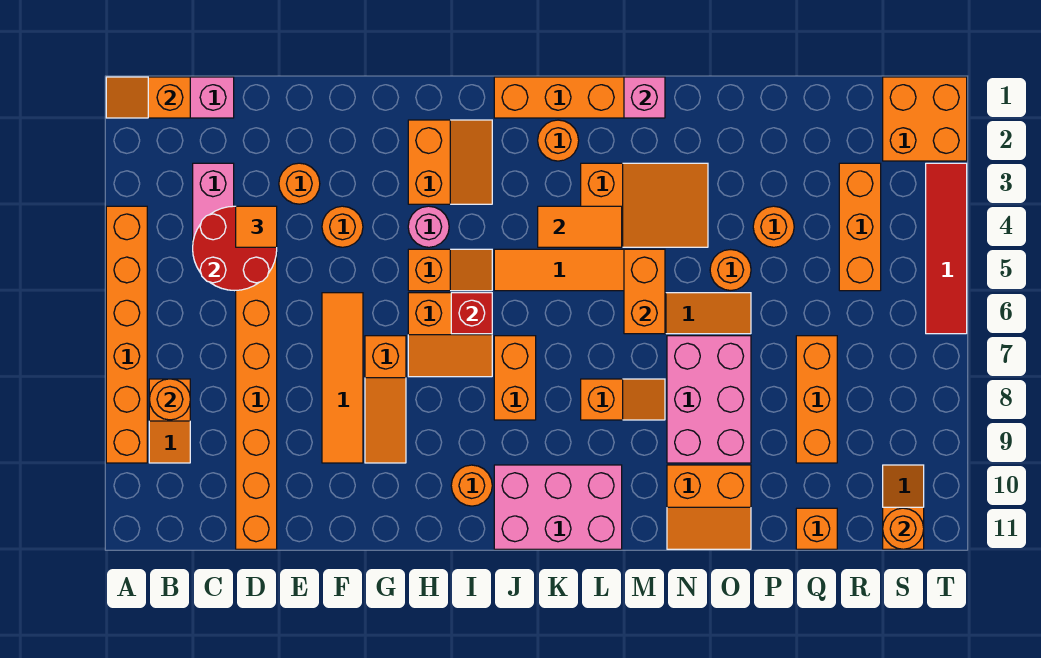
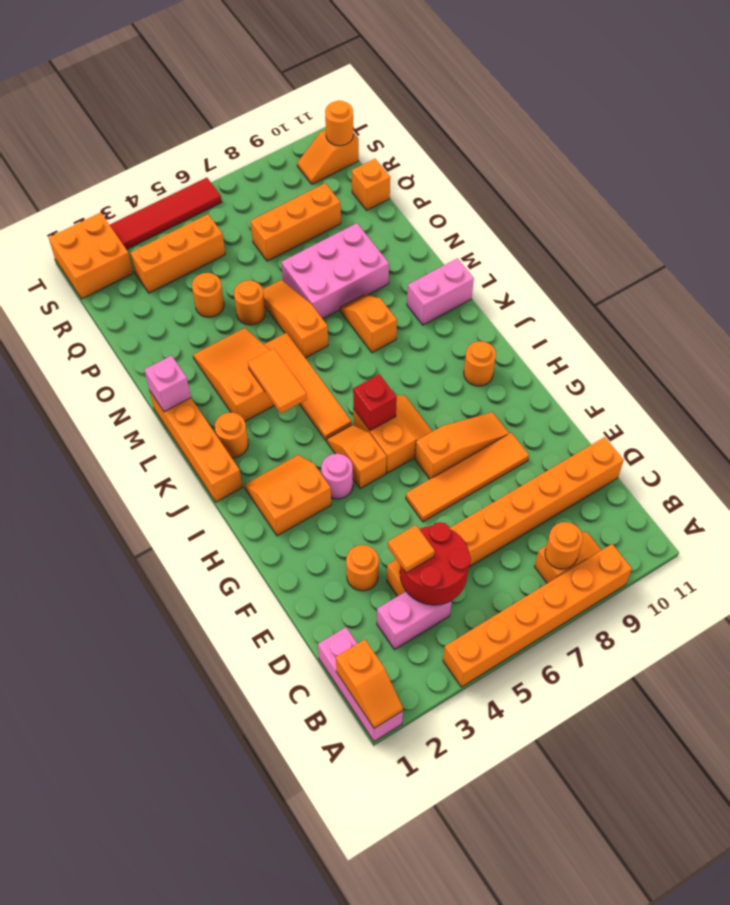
orange round brick F4 level 1 -> none
orange brick J7:J8 level 1 -> none
pink brick J10:L11 level 1 -> pink brick L10:L11 level 1
orange brick M5:M6 level 2 -> none
orange slope N10:O11 level 1 top 10 -> none

